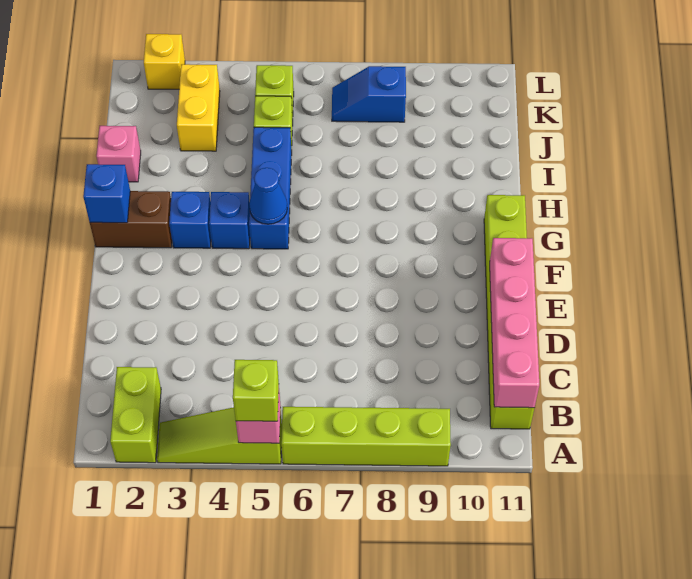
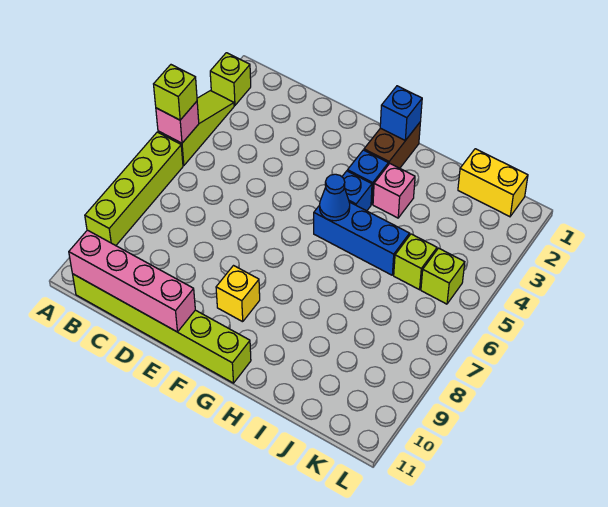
lime brick A2:B2 level 1 -> lime brick A2 level 1
pink brick I1 level 1 -> pink brick H3 level 1
yellow brick J3:K3 level 1 -> yellow brick J1:K1 level 1
blue slope K7:K8 level 1 top 8 -> none
yellow brick L2 level 1 -> yellow brick F9 level 1

